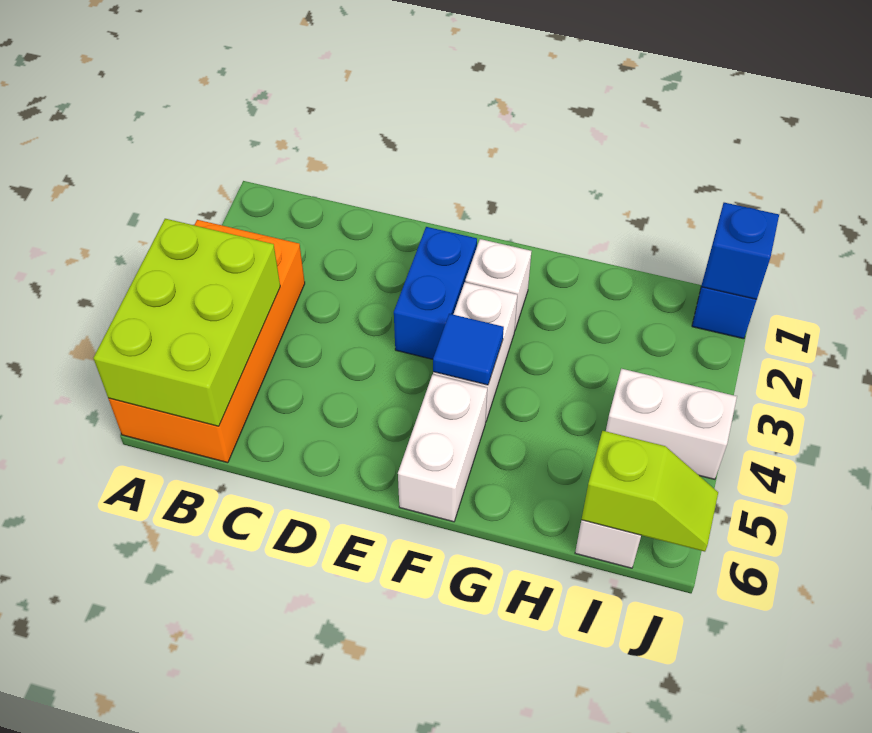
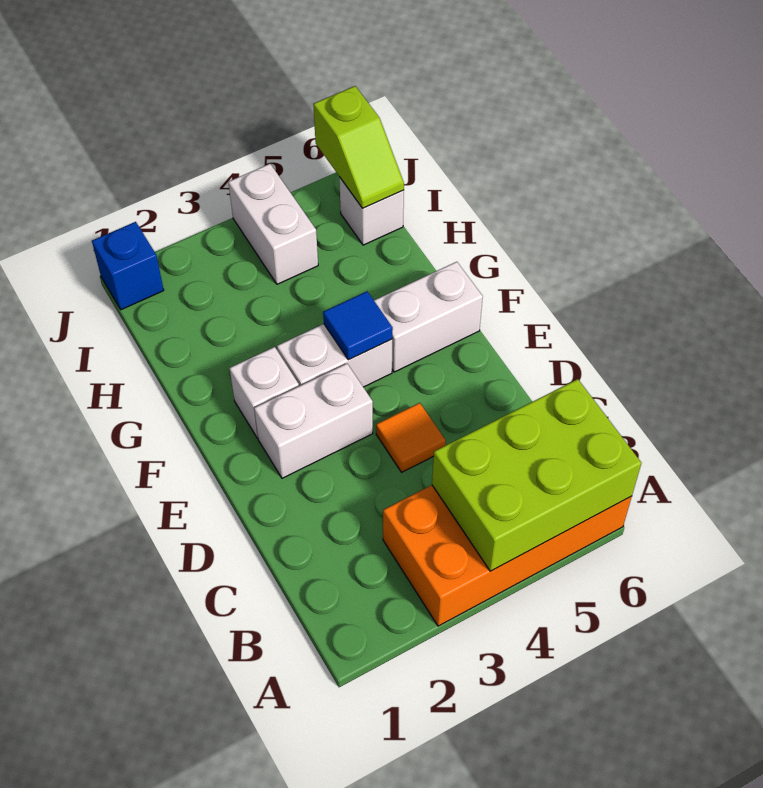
none -> orange tile D4 level 1
blue brick E2:E3 level 1 -> white brick E2:E3 level 1
lime slope I6:J6 level 2 top I -> lime slope I6:J6 level 2 top J
blue brick J1 level 2 -> none

